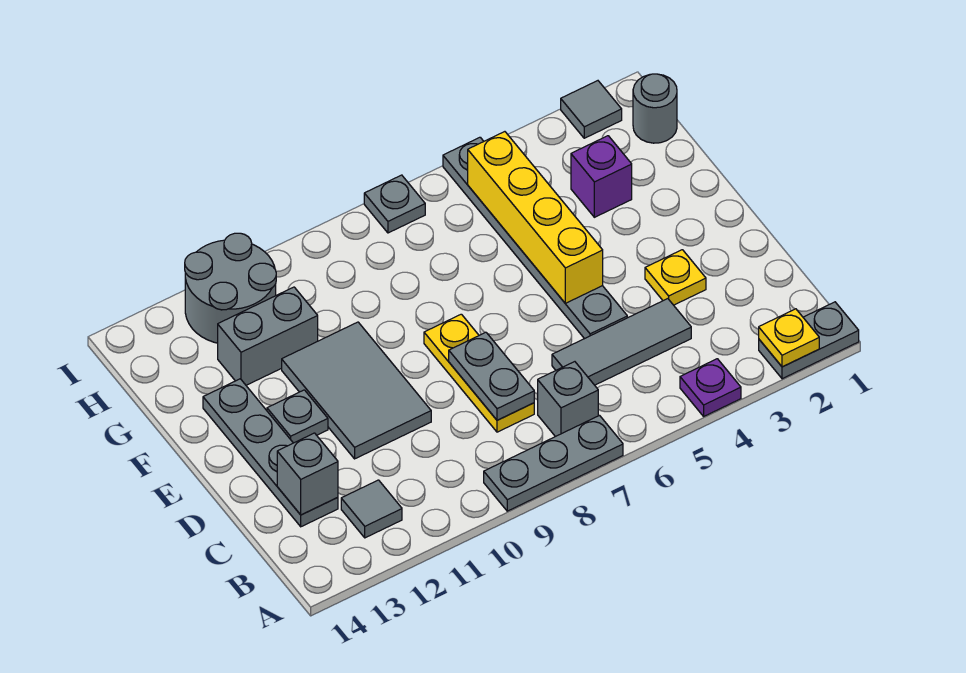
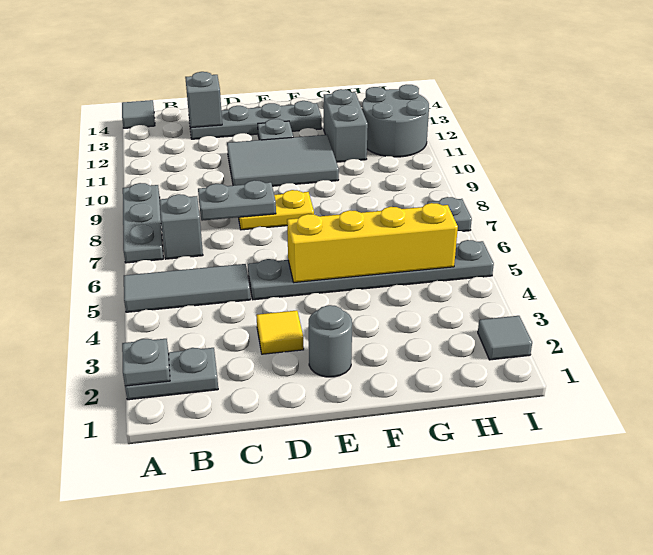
grey plate A1:A2 level 1 -> grey plate A2:B2 level 1
yellow plate A2 level 2 -> grey plate A2 level 2
purple plate A4 level 1 -> none
grey tile B12 level 1 -> grey tile A14 level 1
grey tile C4:C6 level 1 -> grey tile A5:C5 level 1
yellow plate C8:E8 level 1 -> yellow plate D8:E8 level 1
yellow plate D3 level 1 -> yellow tile D3 level 1
purple brick G3 level 1 -> none
grey round brick H1 level 1 -> grey round brick E2 level 1

